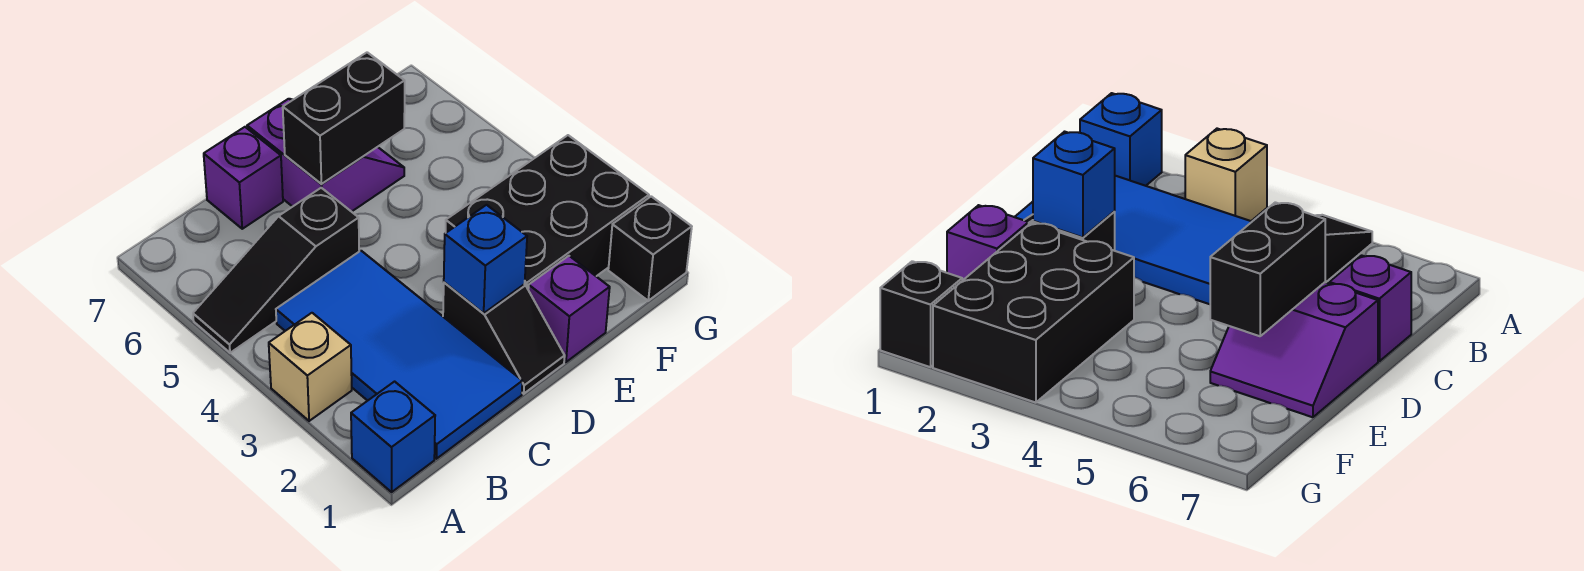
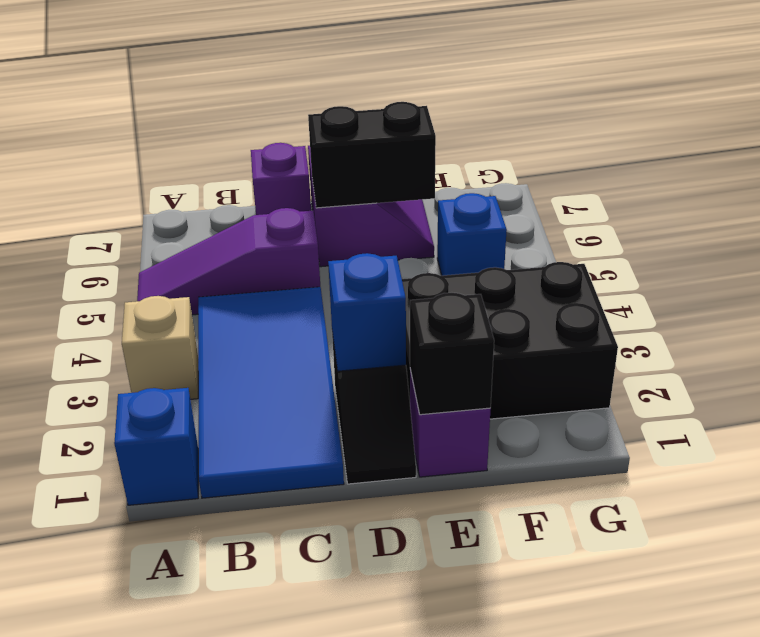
black slope A5:C5 level 1 top C -> purple slope A5:C5 level 1 top C
none -> blue brick F5 level 1
black brick G1 level 1 -> black brick E1 level 2

